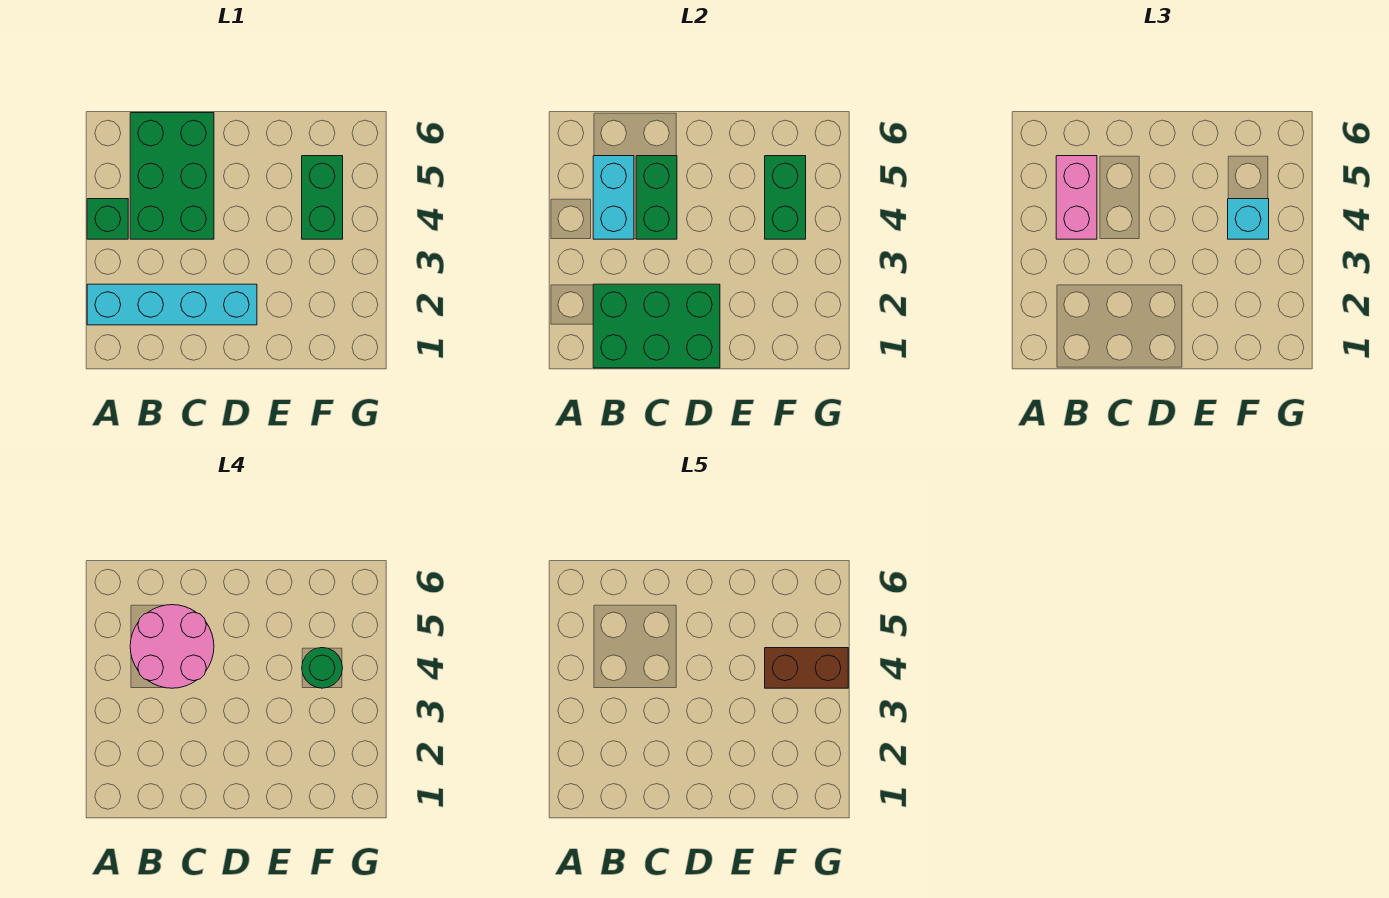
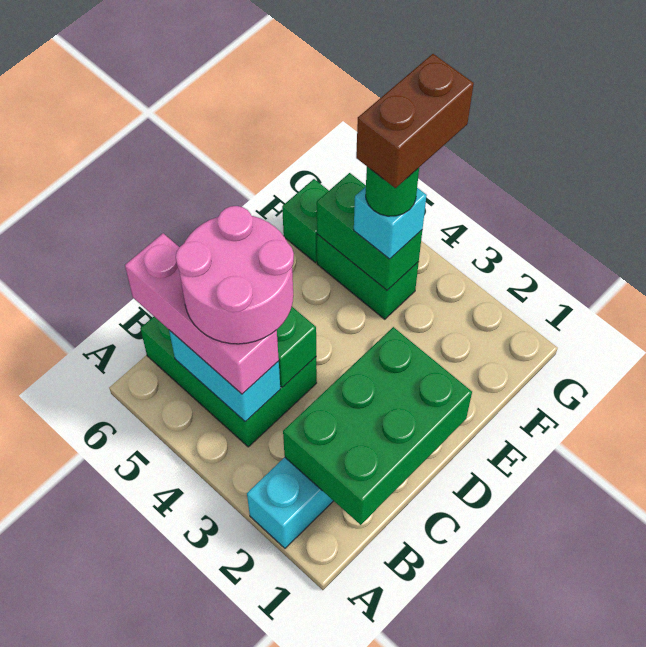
green brick A4 level 1 -> green brick F6 level 1
pink brick B4:B5 level 3 -> pink brick B4:B6 level 3

